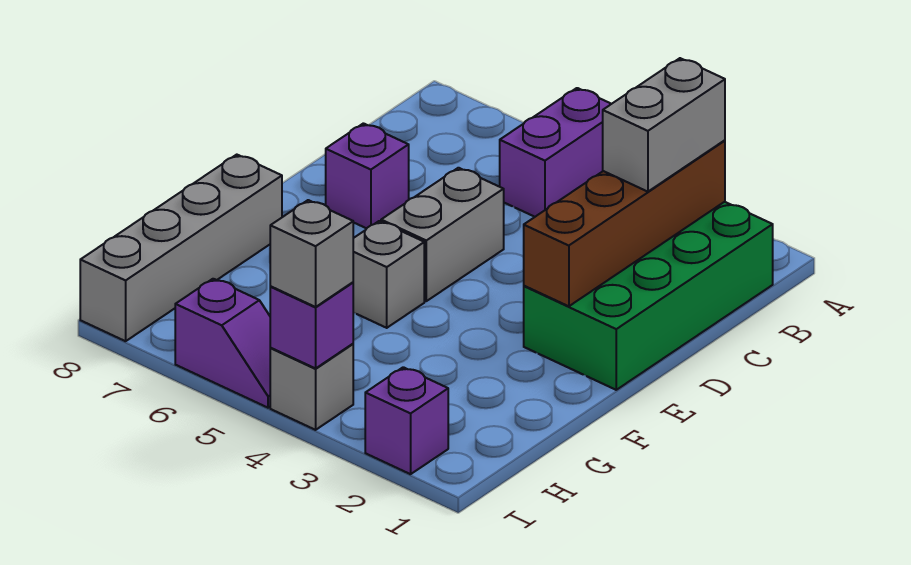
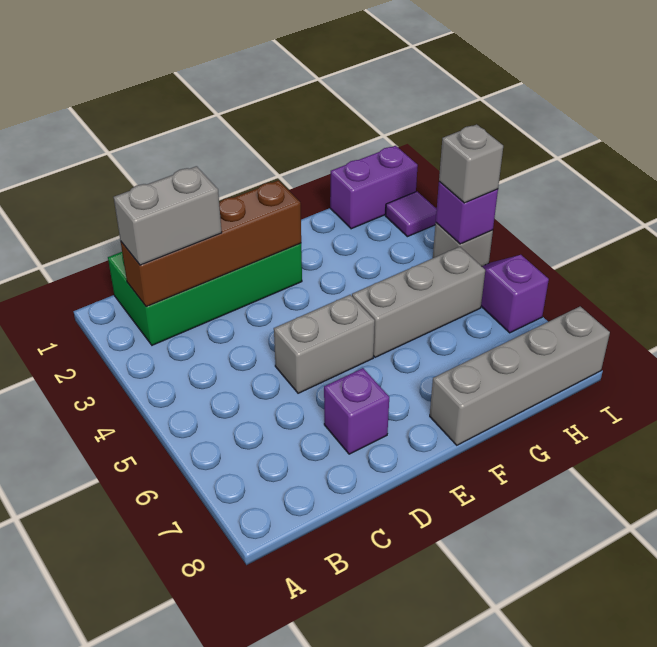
purple brick A5:B5 level 1 -> purple brick H1:I1 level 1
grey brick F5 level 1 -> grey brick F5:H5 level 1
purple brick I2 level 1 -> purple tile I2 level 1

